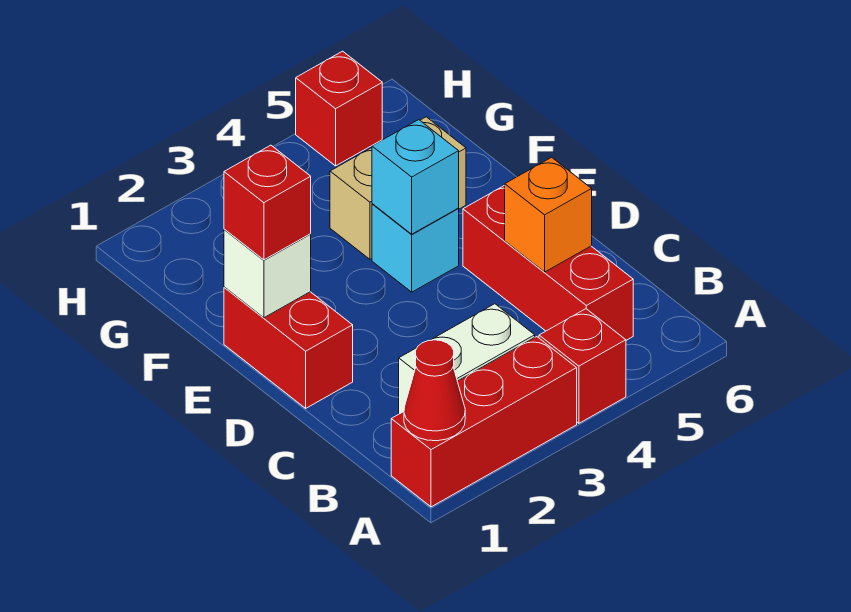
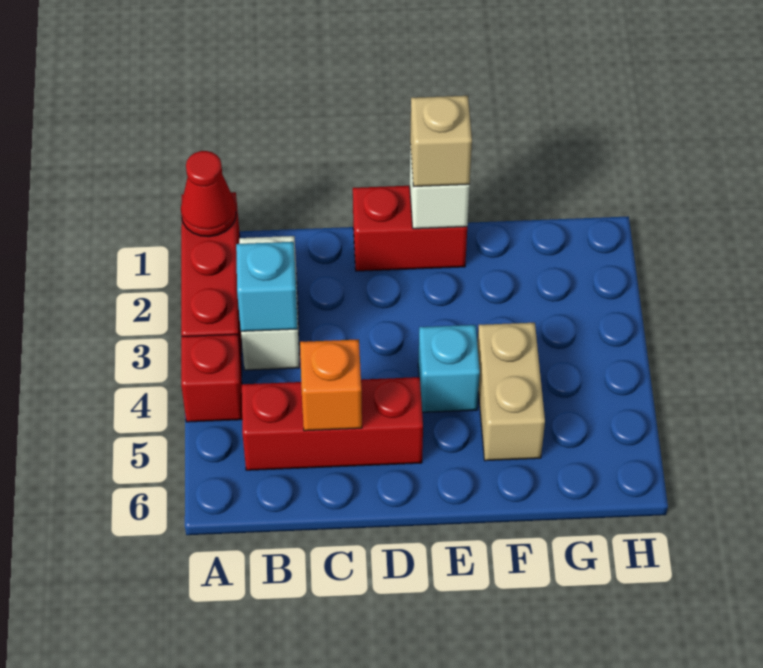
red brick E1 level 3 -> tan brick E1 level 3
cyan brick E4 level 2 -> cyan brick B3 level 2
red brick H5 level 1 -> none

